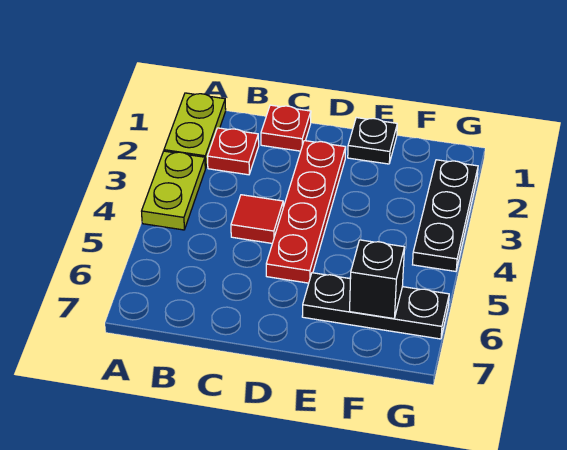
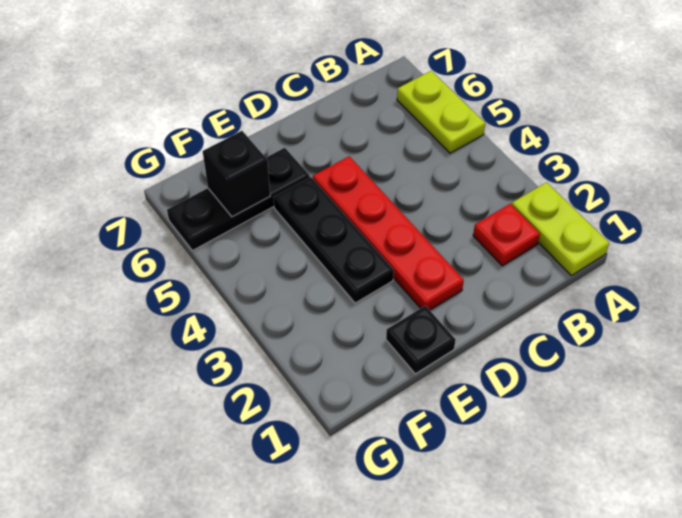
lime plate A3:A4 level 1 -> lime plate A5:A6 level 1
red plate C1 level 1 -> none
red tile C4 level 1 -> none
black plate G2:G4 level 1 -> black plate E3:E5 level 1

